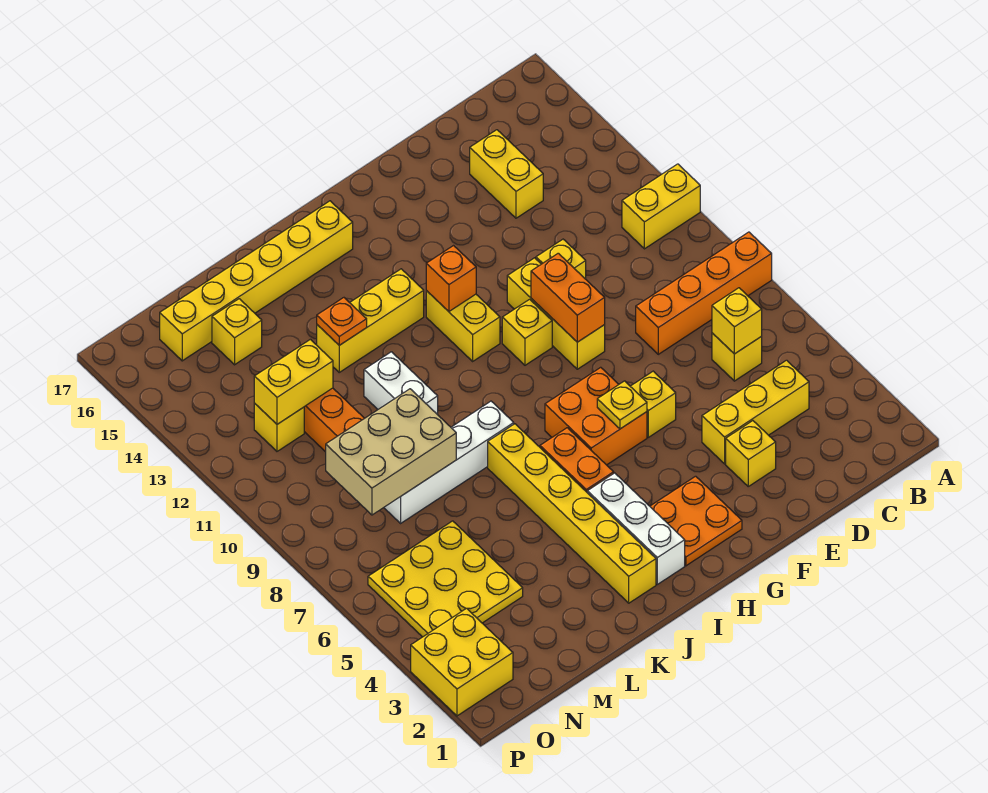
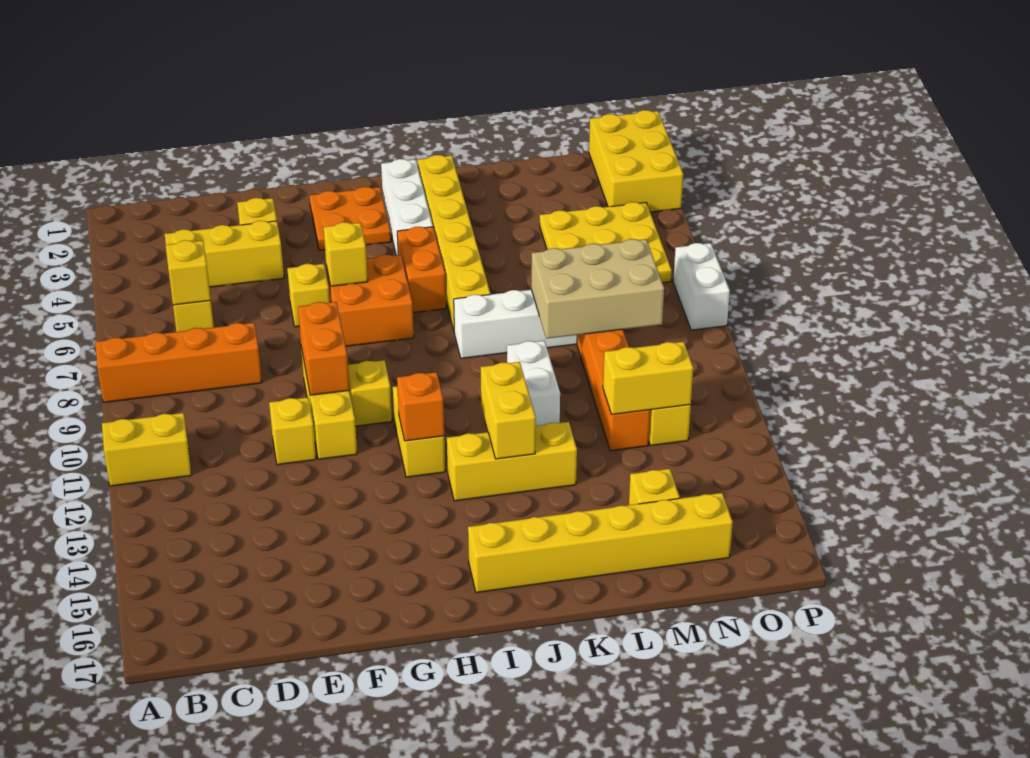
yellow brick D14:D15 level 1 -> yellow brick J12:J13 level 2
yellow plate G6 level 2 -> yellow brick G6 level 2
orange plate K13 level 2 -> none
yellow brick O2:P3 level 1 -> yellow brick O1:P3 level 1
none -> white brick P7:P8 level 1

